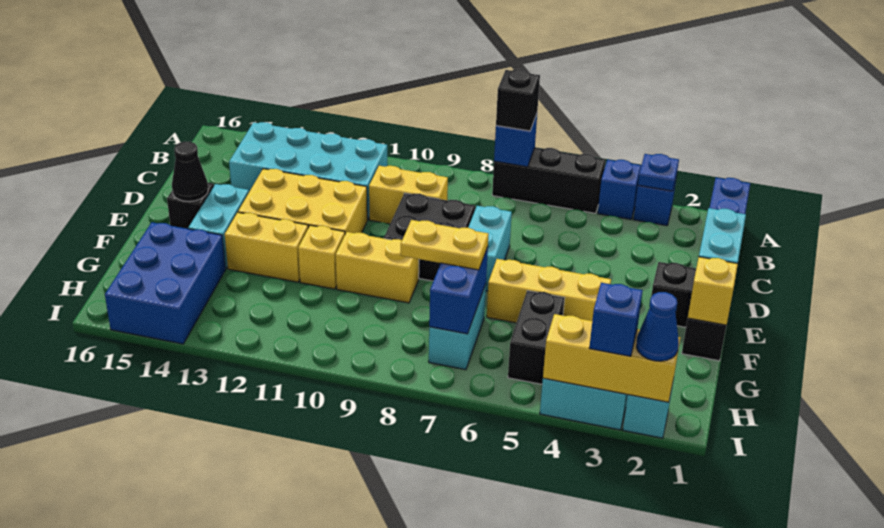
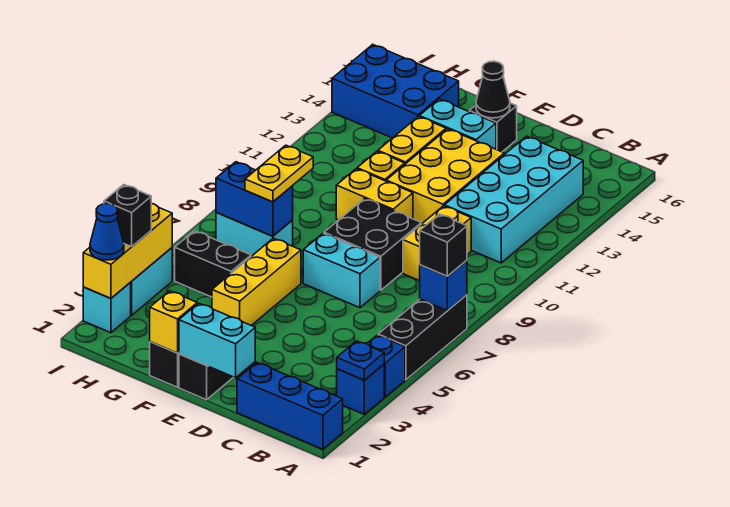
yellow brick F9:F10 level 1 -> yellow brick E10:F10 level 1
blue brick I3 level 3 -> black brick I3 level 3

